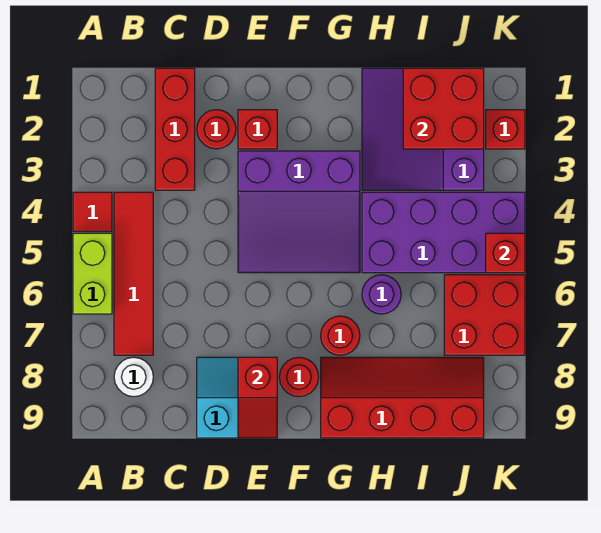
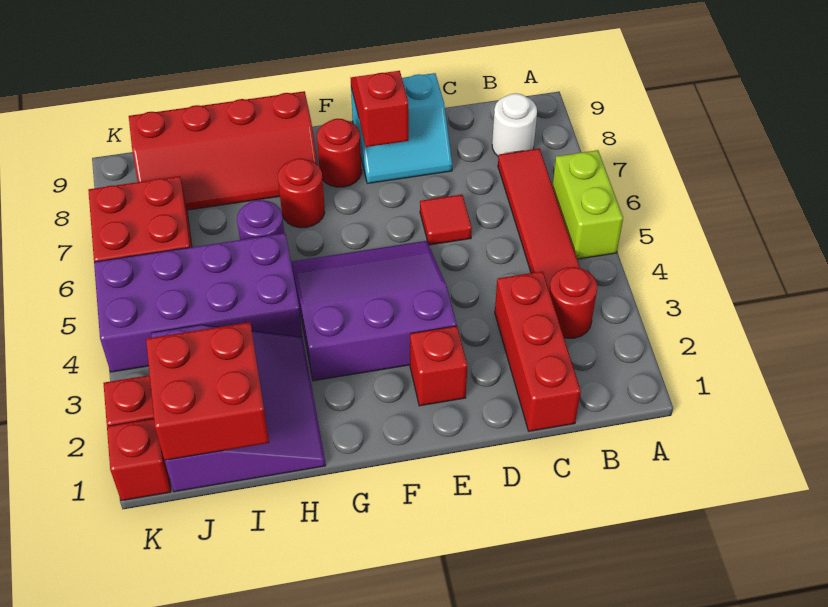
red tile A4 level 1 -> red tile D6 level 1
red round brick D2 level 1 -> red round brick B3 level 1
red brick K5 level 2 -> red brick K1 level 1

